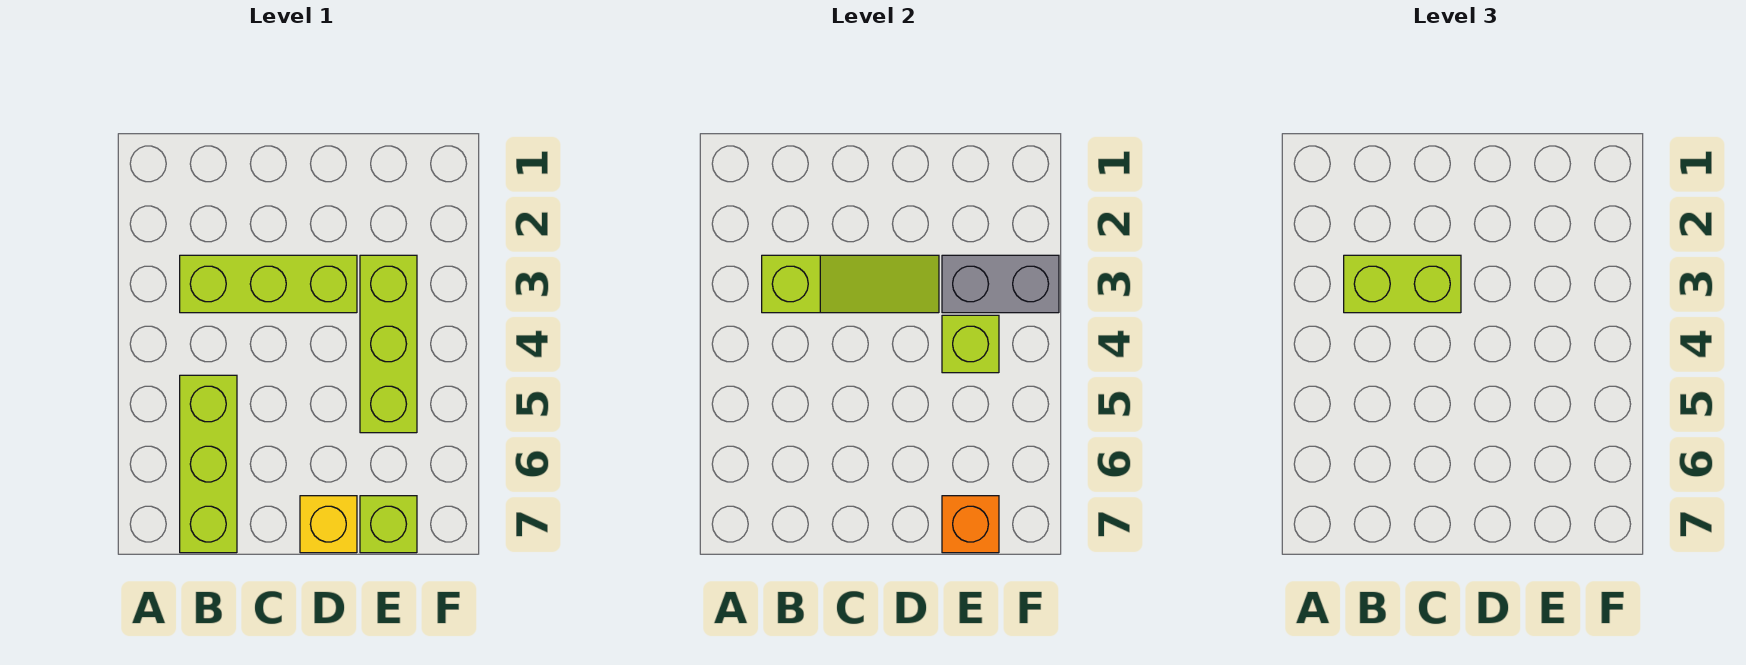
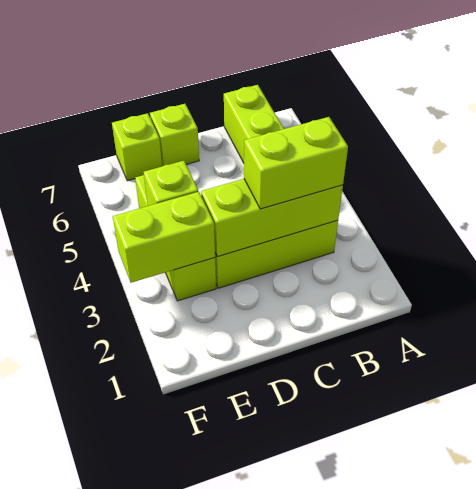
lime slope B3:D3 level 2 top B -> lime brick B3:D3 level 2
yellow brick D7 level 1 -> lime brick D7 level 1
grey brick E3:F3 level 2 -> lime brick E3:F3 level 2
orange brick E7 level 2 -> none

